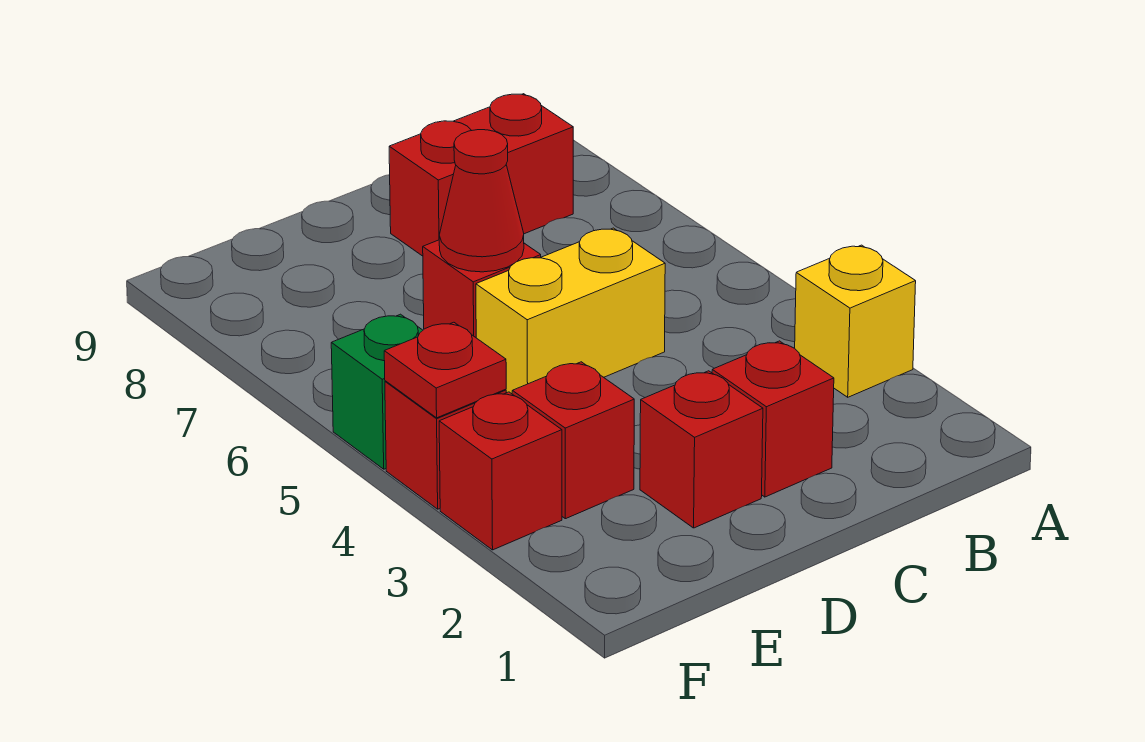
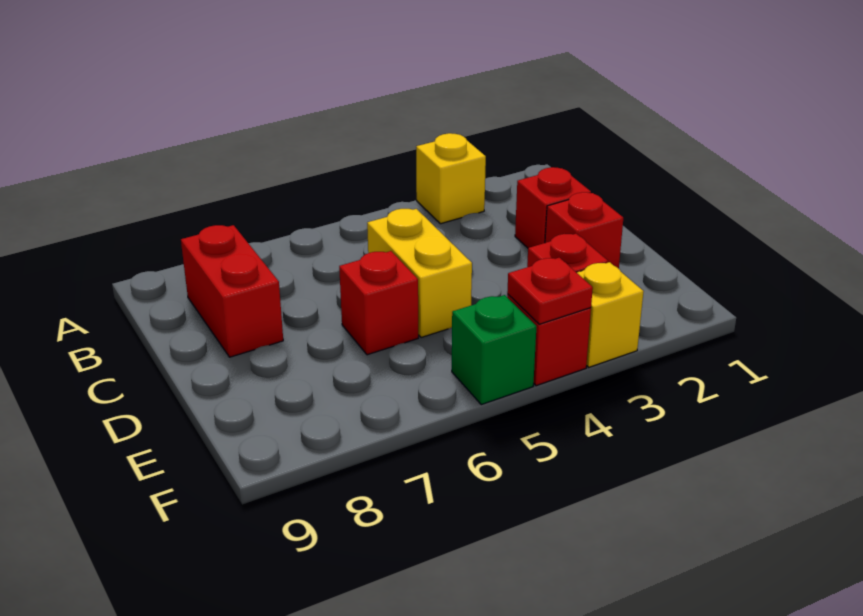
red cone D6 level 2 -> none
red brick F3 level 1 -> yellow brick F3 level 1

